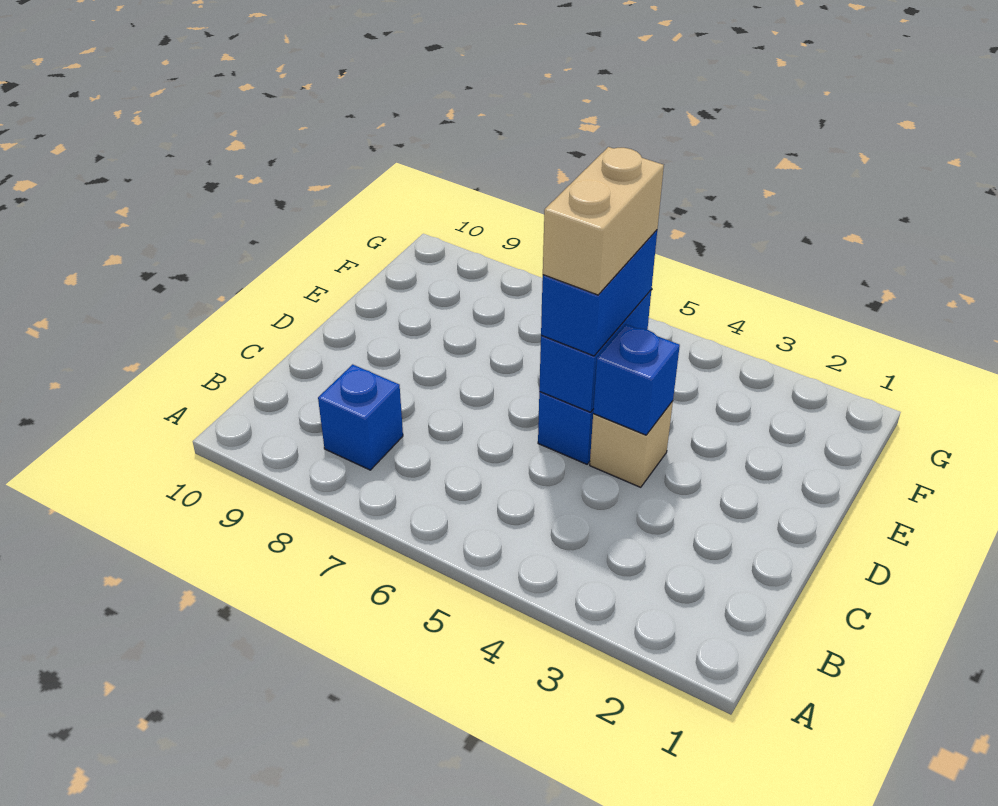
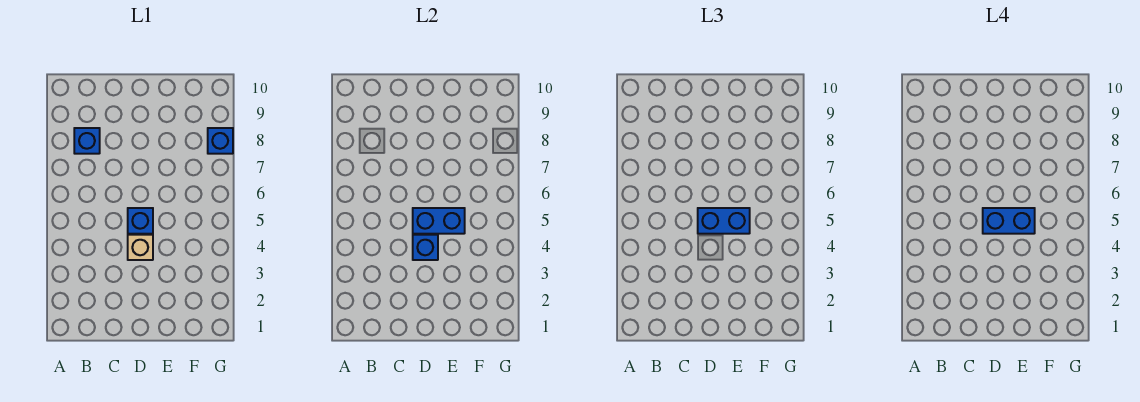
tan brick D5:E5 level 4 -> blue brick D5:E5 level 4
none -> blue brick G8 level 1

